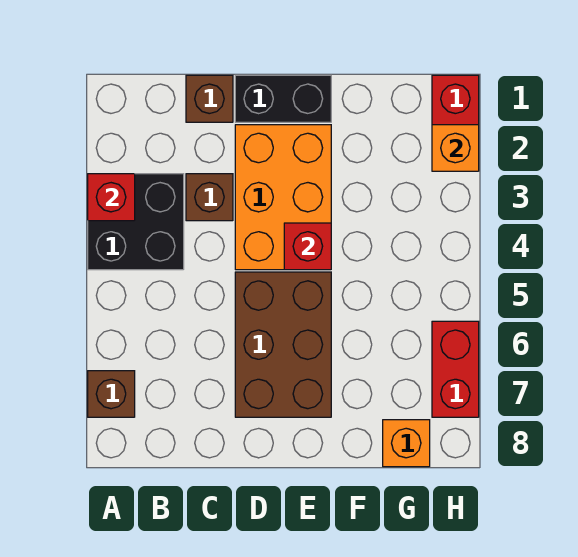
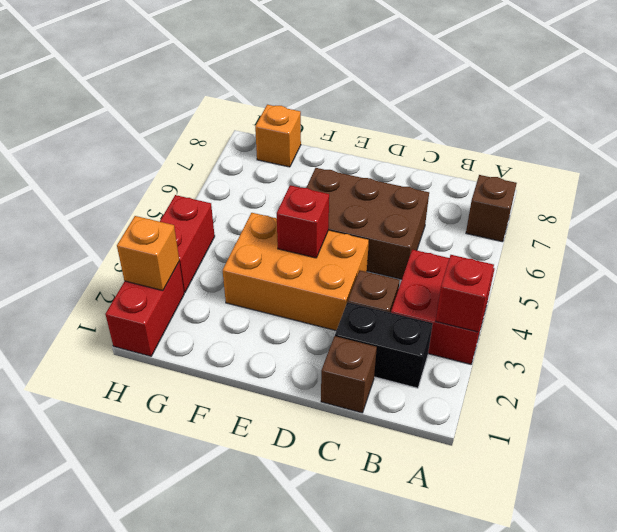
black brick A3:B4 level 1 -> red brick A3:B4 level 1
black brick D1:E1 level 1 -> black brick B2:C2 level 1
orange brick D2:E4 level 1 -> orange brick D3:F4 level 1
brown brick D5:E7 level 1 -> brown brick C5:E6 level 1
red brick H6:H7 level 1 -> red brick H3:H4 level 1

